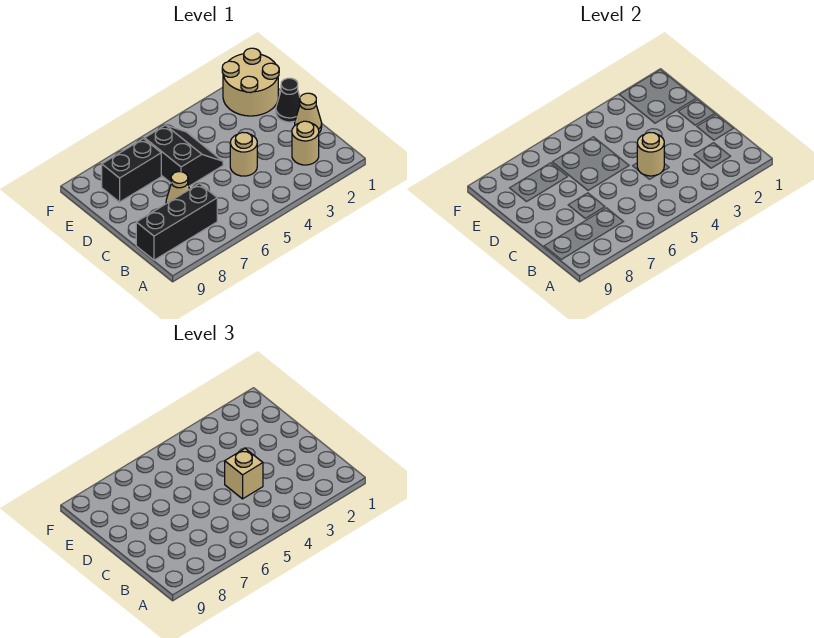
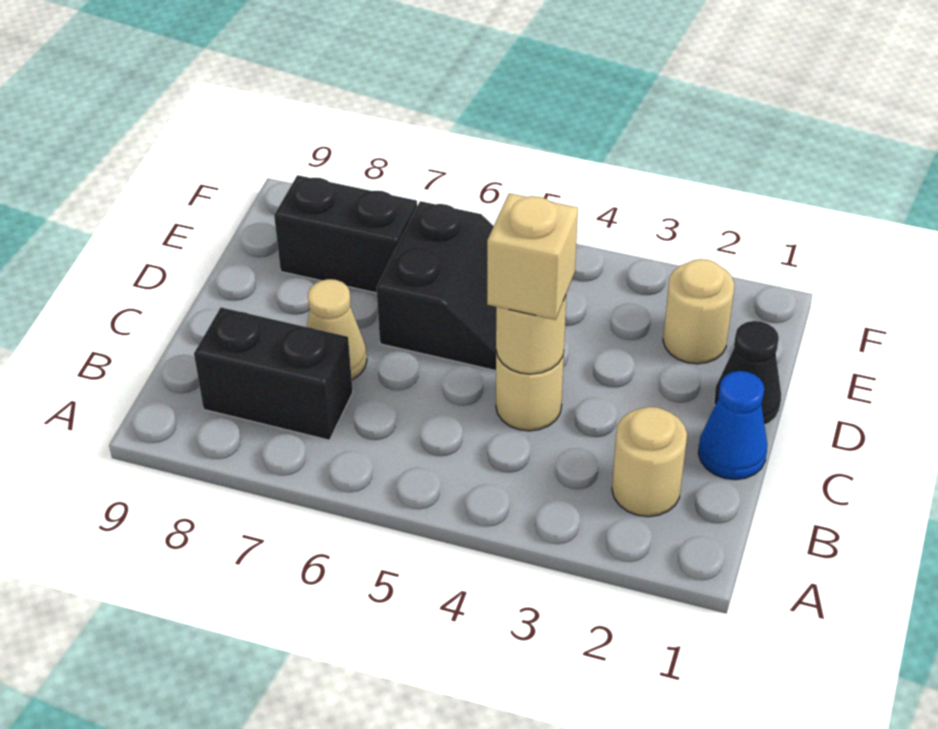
black brick B7:B9 level 1 -> black brick B7:B8 level 1
tan cone C1 level 1 -> blue cone C1 level 1
tan round brick E1:F2 level 1 -> tan round brick E2 level 1

